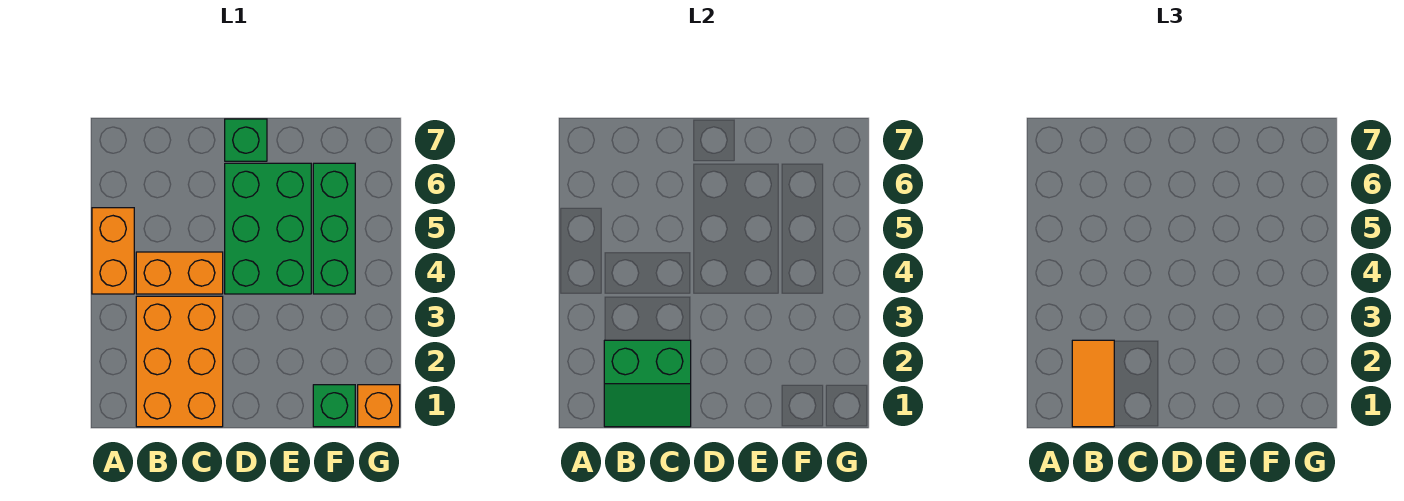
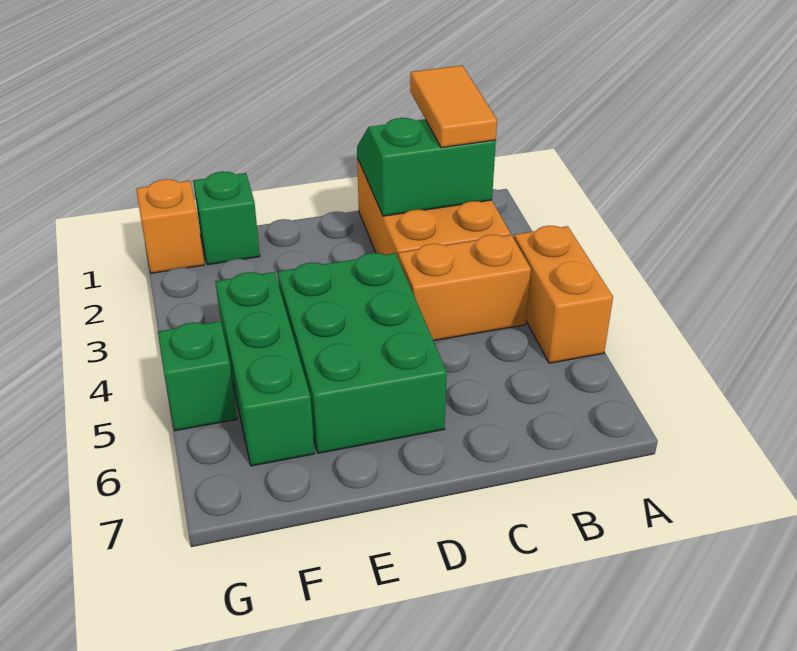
green brick D7 level 1 -> green brick G5 level 1

